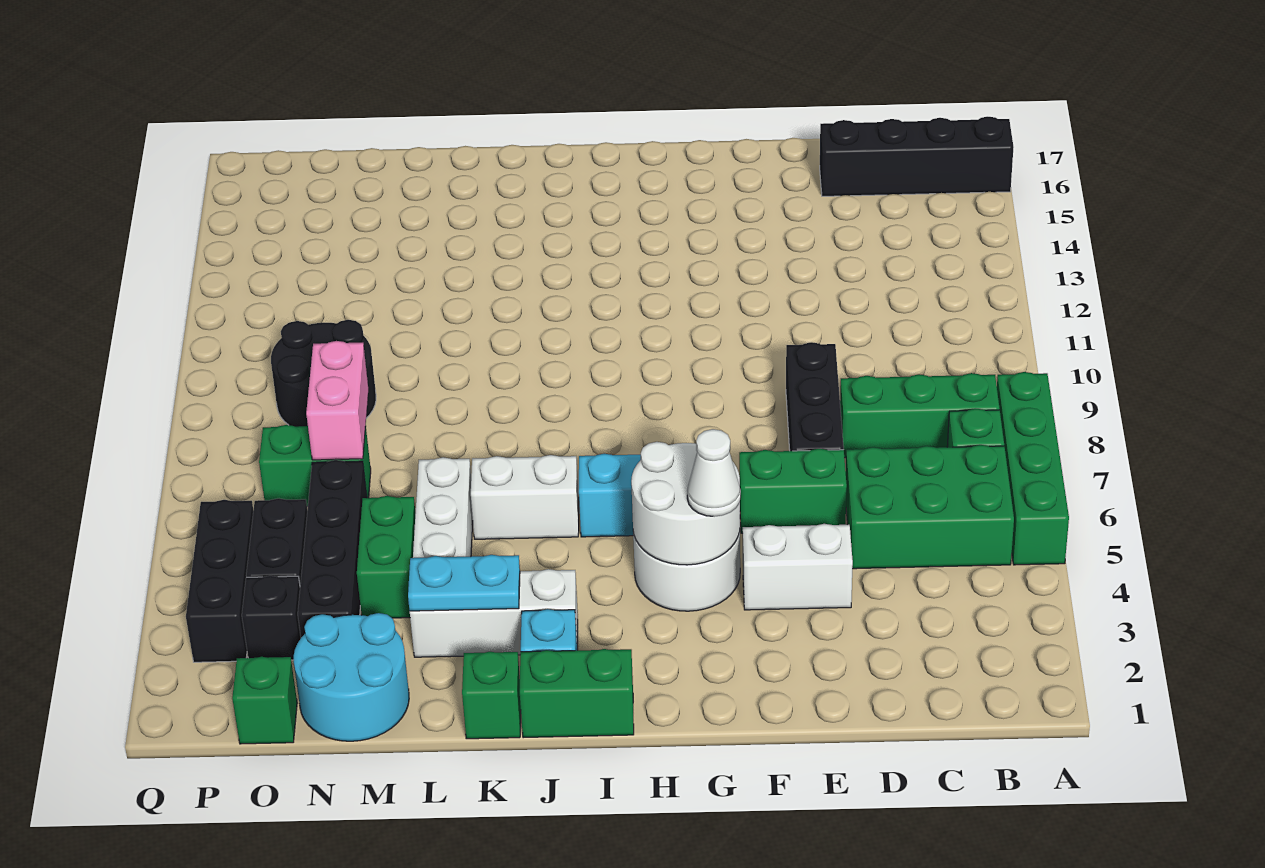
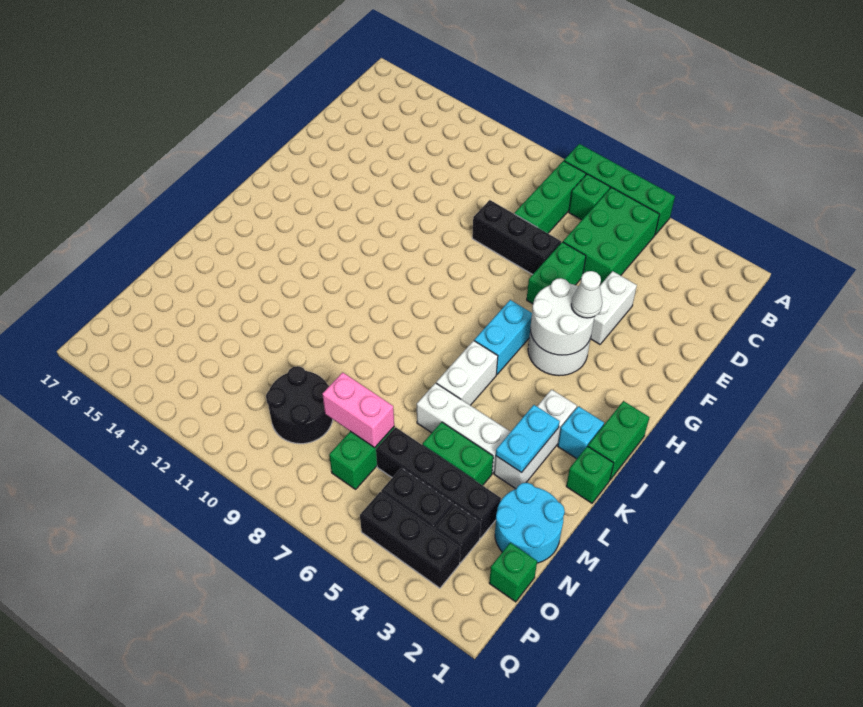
black brick A16:D16 level 1 -> none

